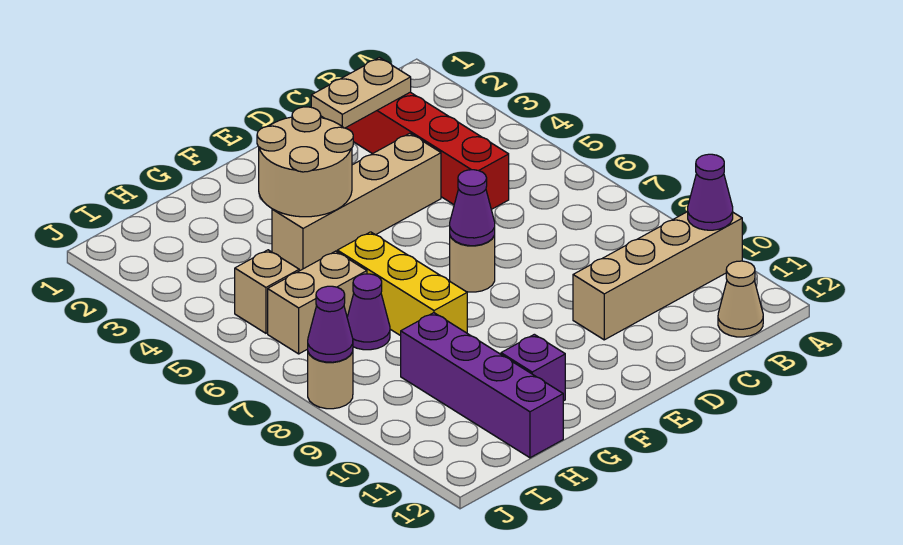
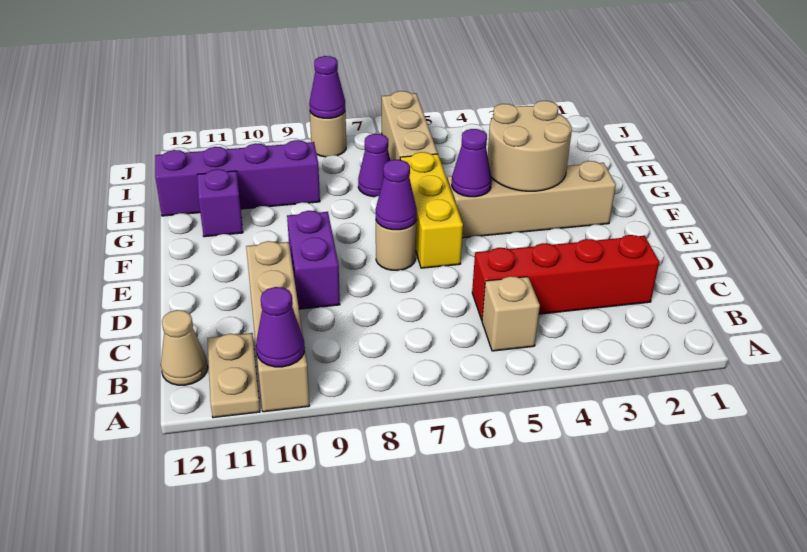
tan plate C2:D2 level 2 -> tan plate A11:B11 level 1
tan brick D4:G4 level 1 -> tan brick F2:F5 level 1
none -> purple brick D9:E9 level 1
none -> purple cone F5 level 2
yellow brick G6:G8 level 1 -> yellow brick E6:G6 level 1
tan brick H6:I6 level 1 -> tan brick H6:J6 level 1
tan brick I5 level 1 -> tan brick B5 level 1

